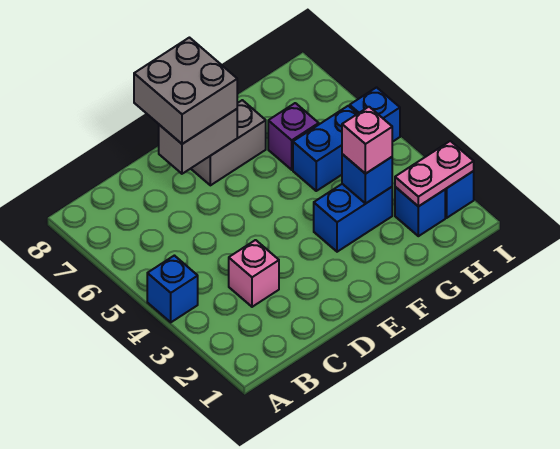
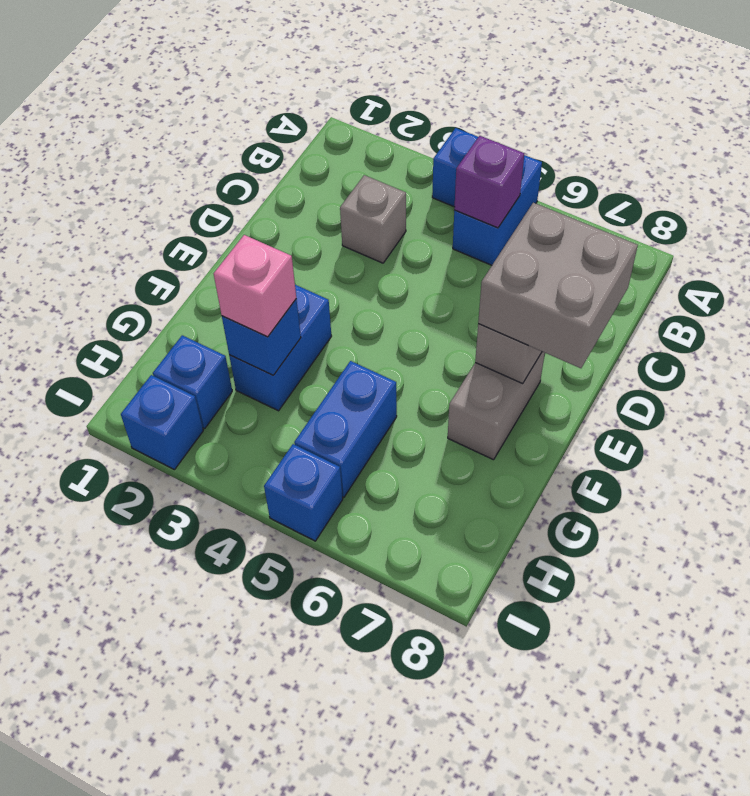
none -> blue brick A5:B5 level 1
pink brick C3 level 1 -> grey brick C3 level 1
purple brick G6 level 1 -> purple brick B5 level 2
pink plate H2:I2 level 2 -> none

